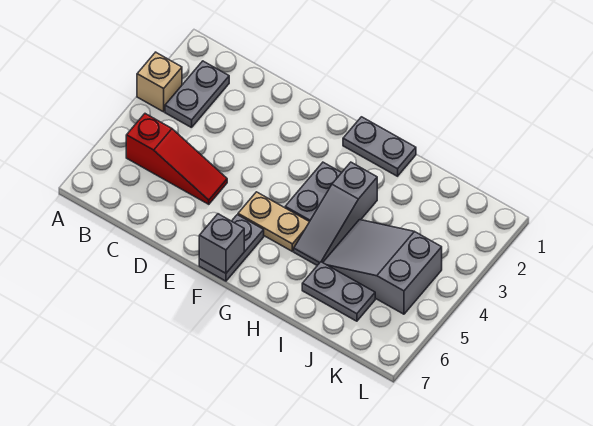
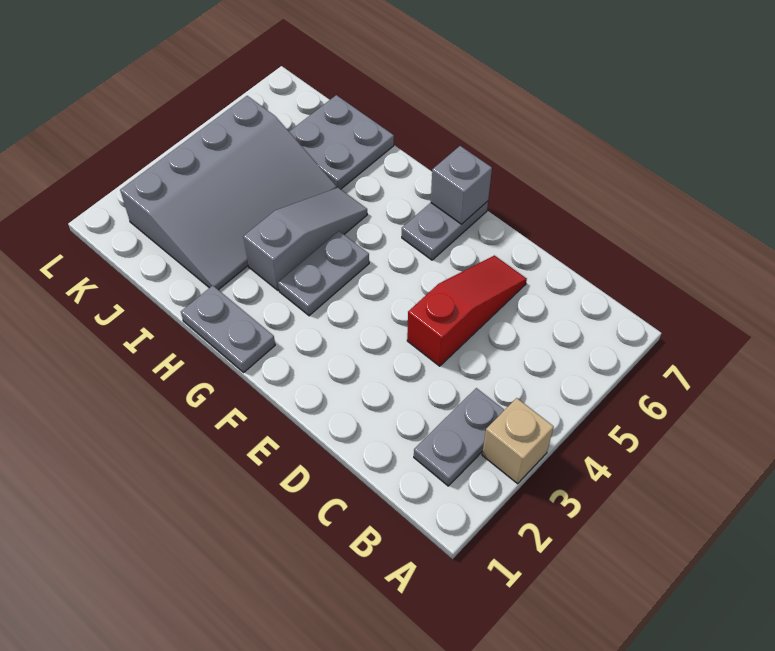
red slope B5:D5 level 1 top B -> red slope D4:D6 level 1 top 4
tan plate F5:G5 level 1 -> none
grey slope I4:K5 level 1 top K -> grey slope I2:K5 level 1 top K
grey plate I6:J6 level 1 -> grey plate I6:J7 level 1

